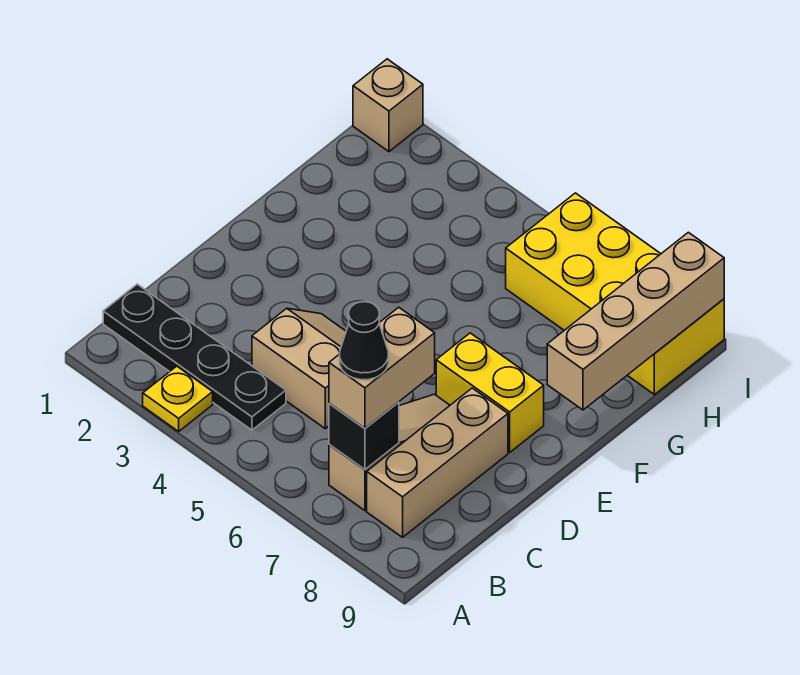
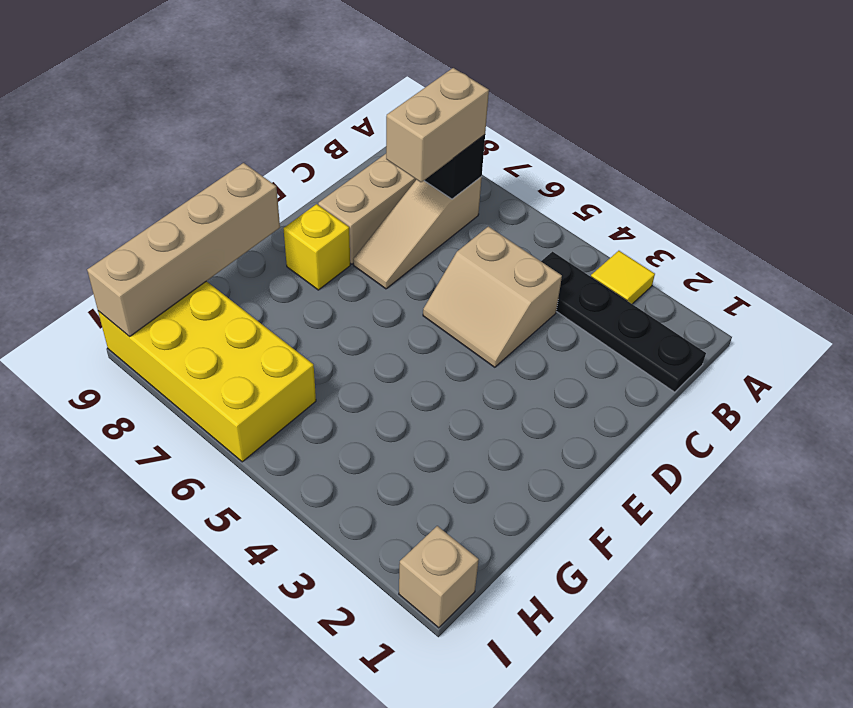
yellow plate A3 level 1 -> yellow tile A3 level 1
black cone B7 level 4 -> none
yellow brick E7:E8 level 1 -> yellow brick E8 level 1

